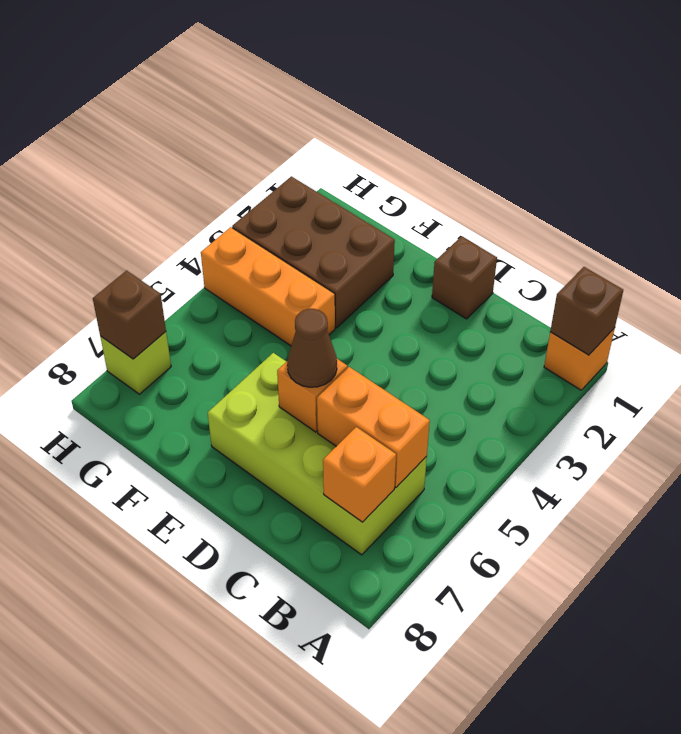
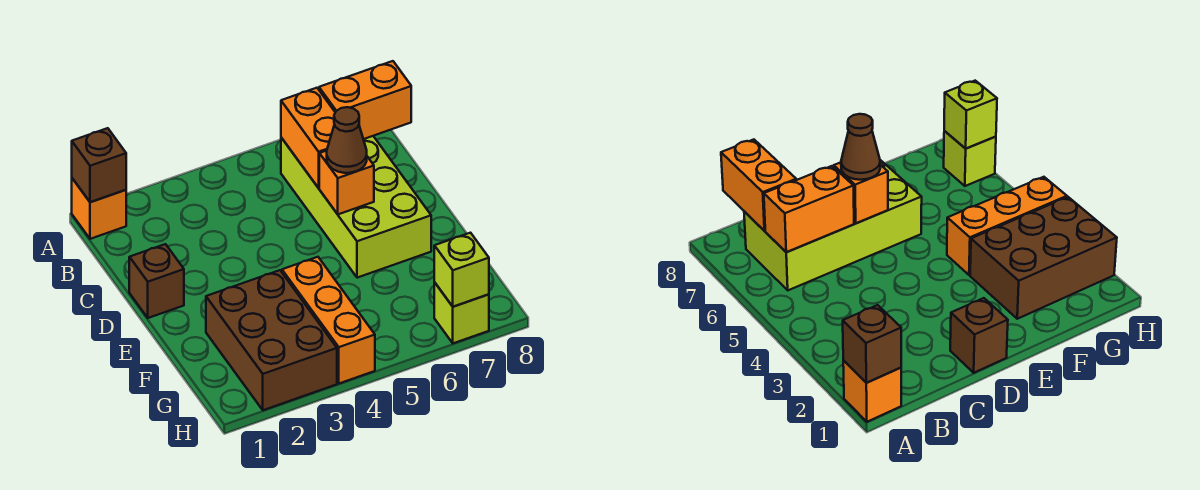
orange brick B7 level 2 -> orange brick B7:B8 level 2
brown brick H7 level 2 -> lime brick H7 level 2

